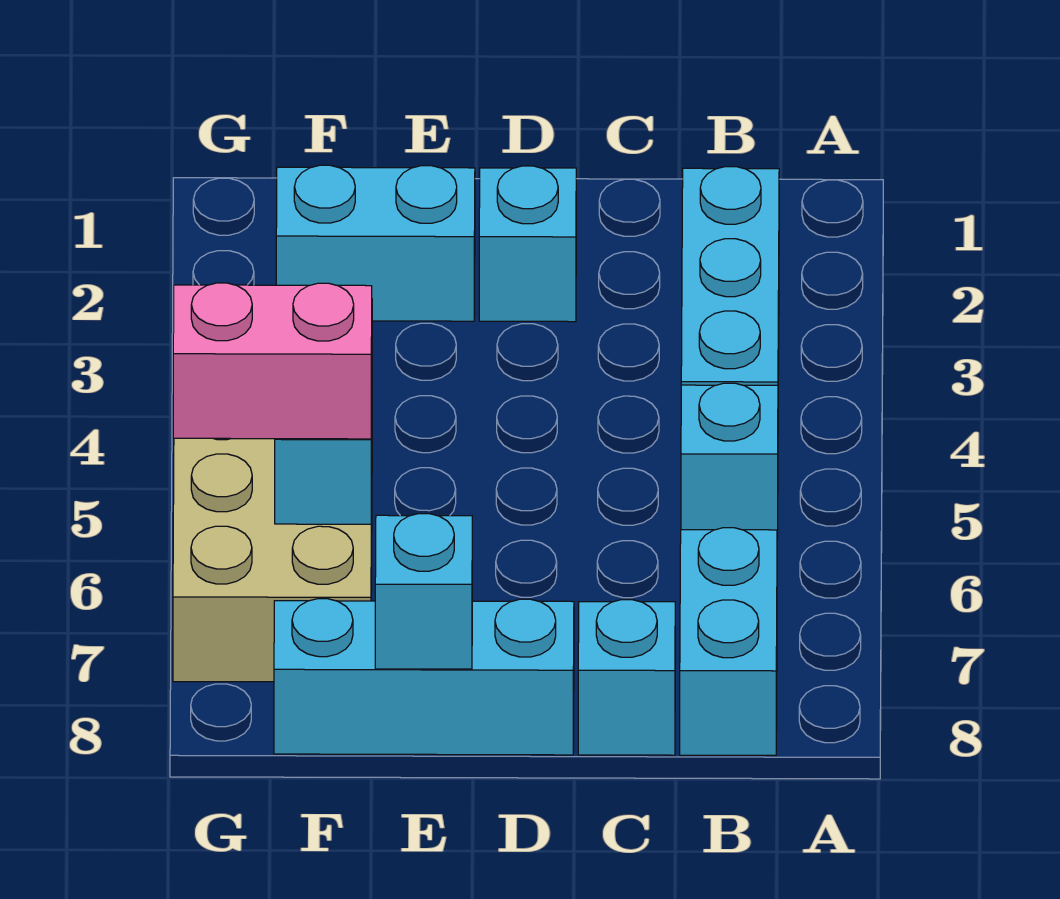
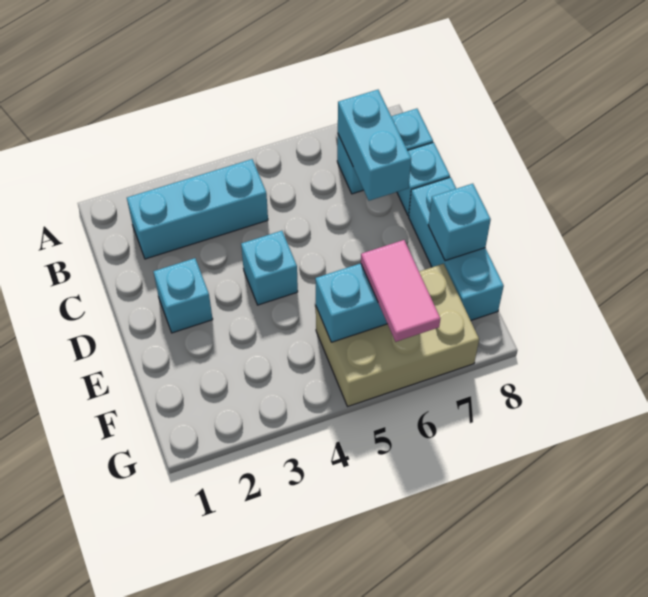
cyan brick B5 level 1 -> cyan brick D4 level 1
cyan brick E2:F2 level 1 -> cyan brick B7:C7 level 2
pink brick F6:G6 level 3 -> pink tile F6:G6 level 3

